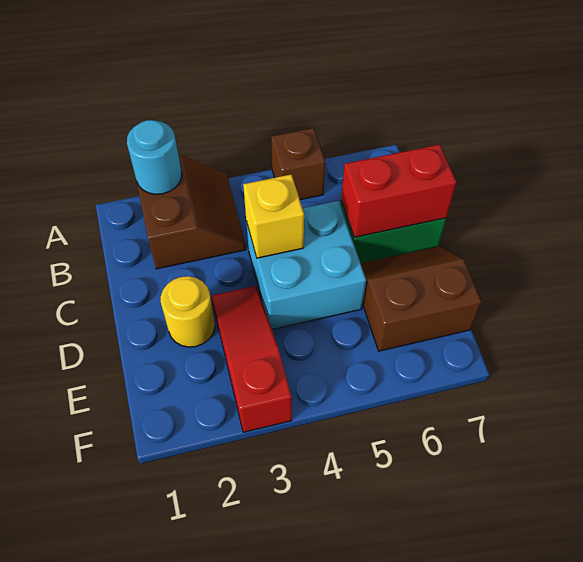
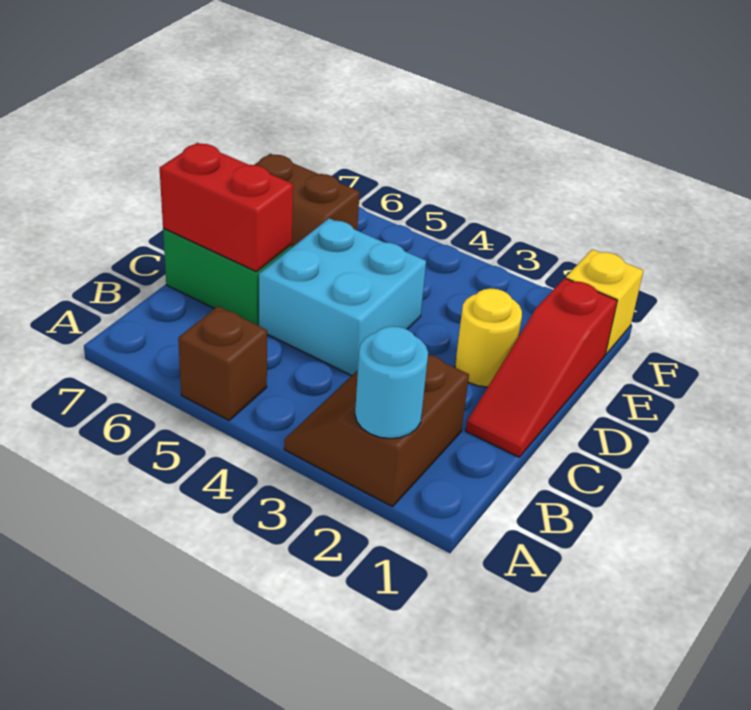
yellow brick C4 level 2 -> yellow brick F1 level 1
red slope D3:F3 level 1 top F -> red slope C1:E1 level 1 top E

